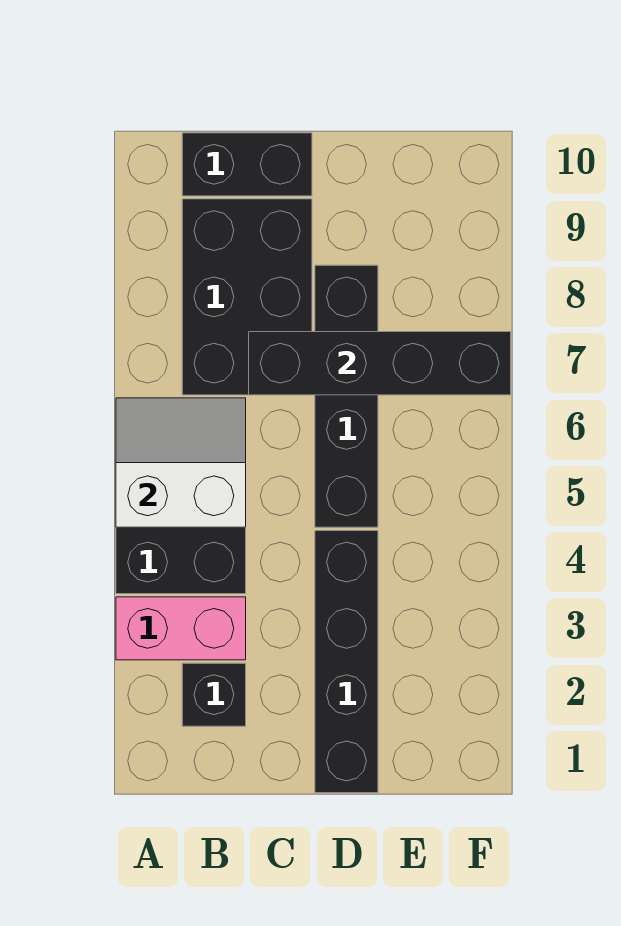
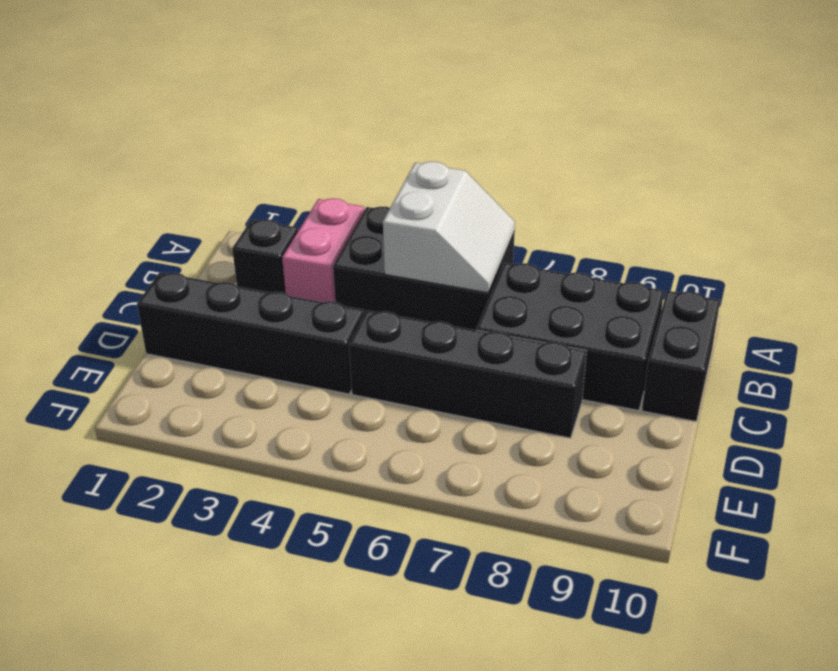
black brick C7:F7 level 2 -> none

